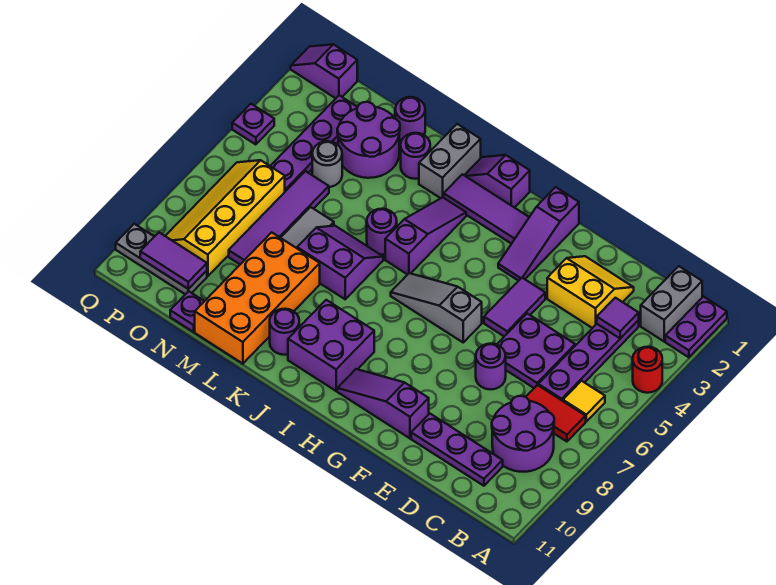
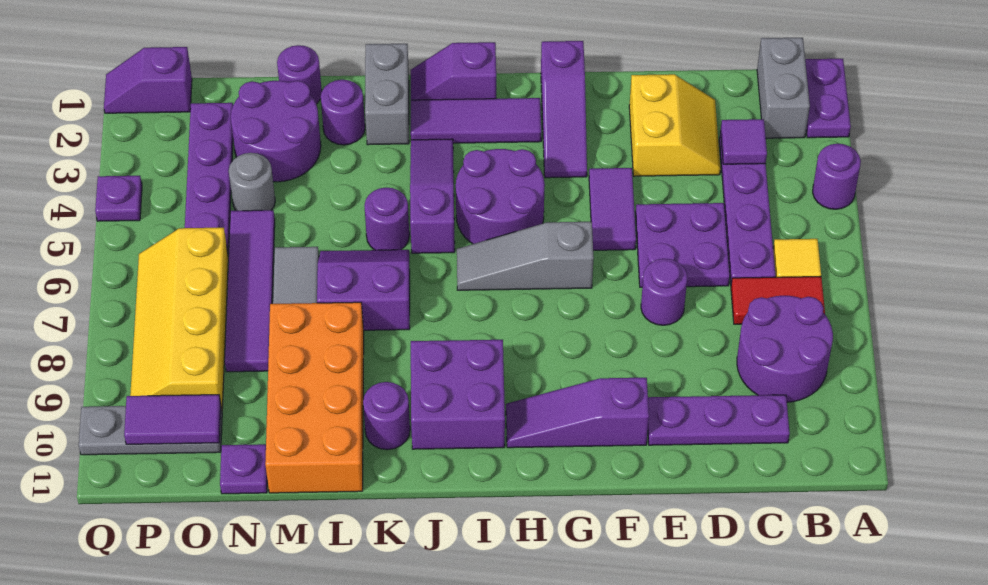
red round brick A4 level 1 -> purple round brick A4 level 1
yellow slope D2:E3 level 1 top 3 -> yellow slope D2:E3 level 1 top E
none -> purple round brick H4:I5 level 1

